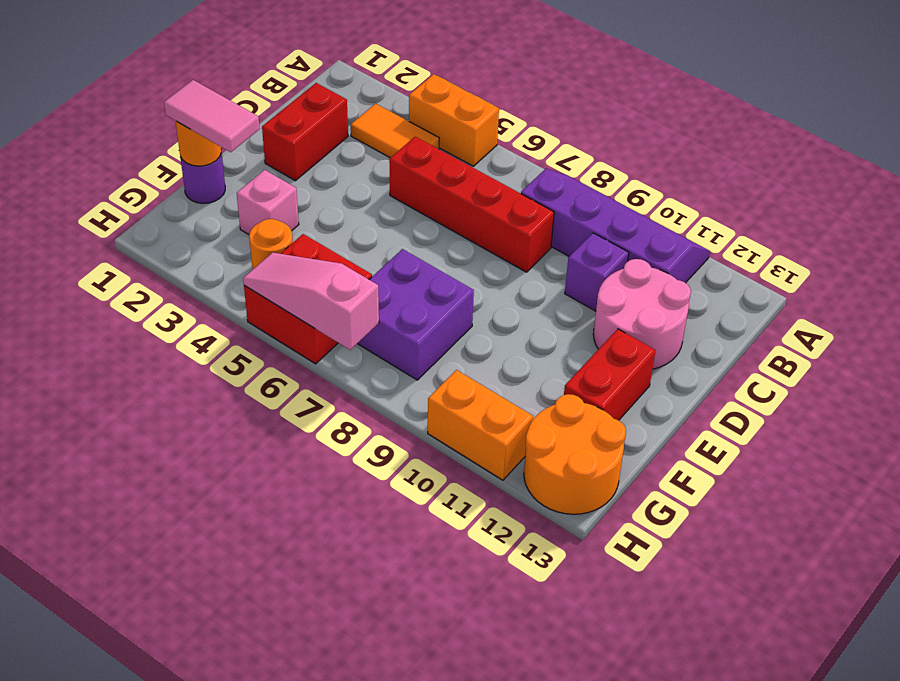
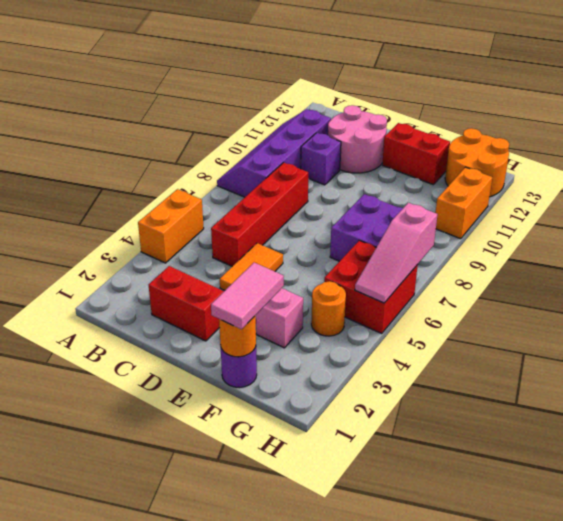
orange tile B3:B4 level 1 -> orange tile D4:D5 level 1

